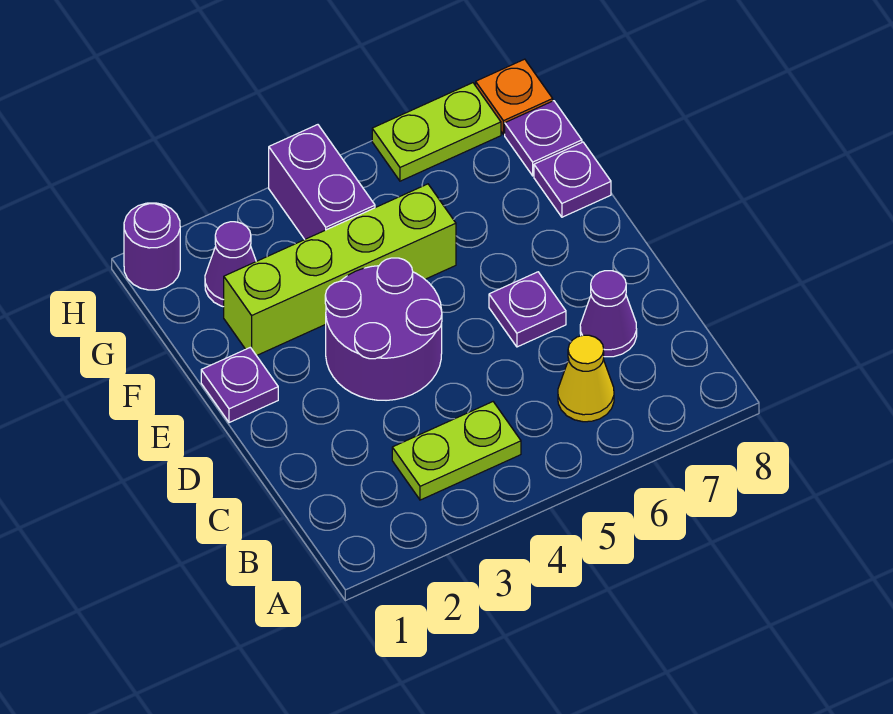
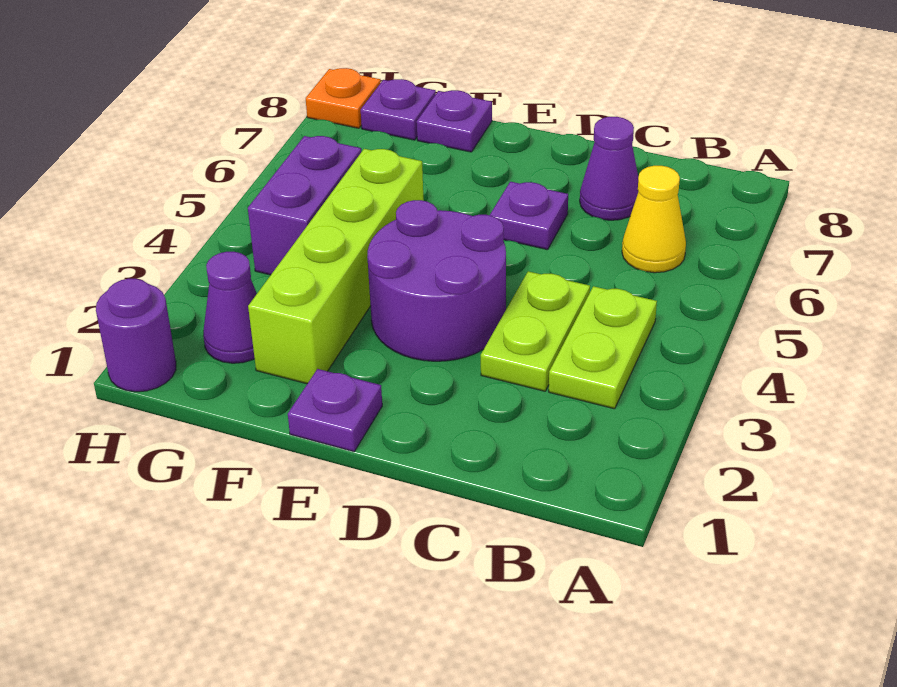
purple brick G4:H4 level 1 -> purple brick G4:G5 level 1
lime plate H6:H7 level 1 -> lime plate C3:C4 level 1

